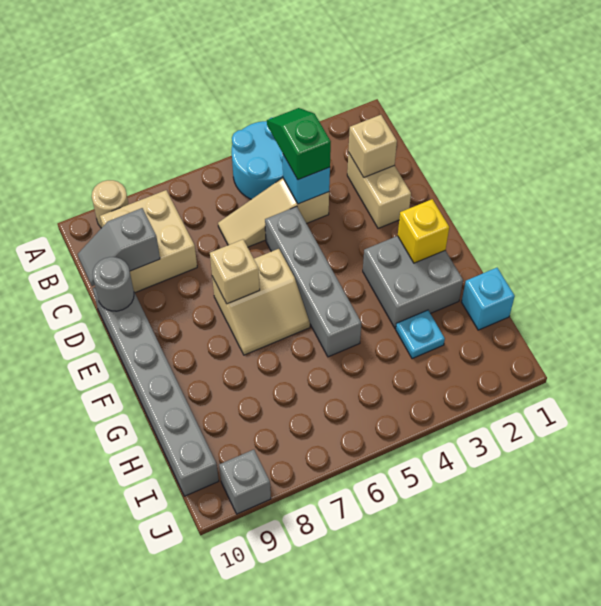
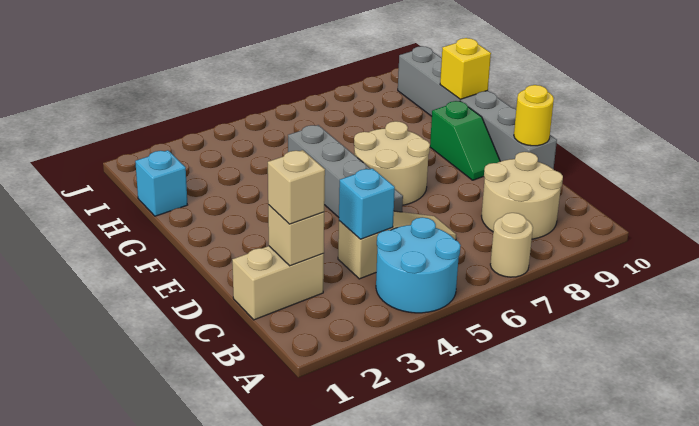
tan round brick A9 level 1 -> tan round brick A7 level 1
green slope B4:C4 level 3 top C -> green slope E9:F9 level 1 top F
tan brick B8:C9 level 1 -> tan round brick B8:C9 level 1
tan brick C2:D2 level 1 -> tan brick C1:C2 level 1
grey slope C9:C10 level 2 top 9 -> none
grey round brick D10 level 2 -> yellow round brick D10 level 2
tan slope E6:F7 level 1 top E -> tan round brick E6:F7 level 1
tan brick E7 level 2 -> tan brick C2 level 3
grey brick F2:G3 level 1 -> none
yellow brick F2 level 2 -> yellow brick G10 level 2
cyan plate H3 level 1 -> none
grey brick J9 level 1 -> none

